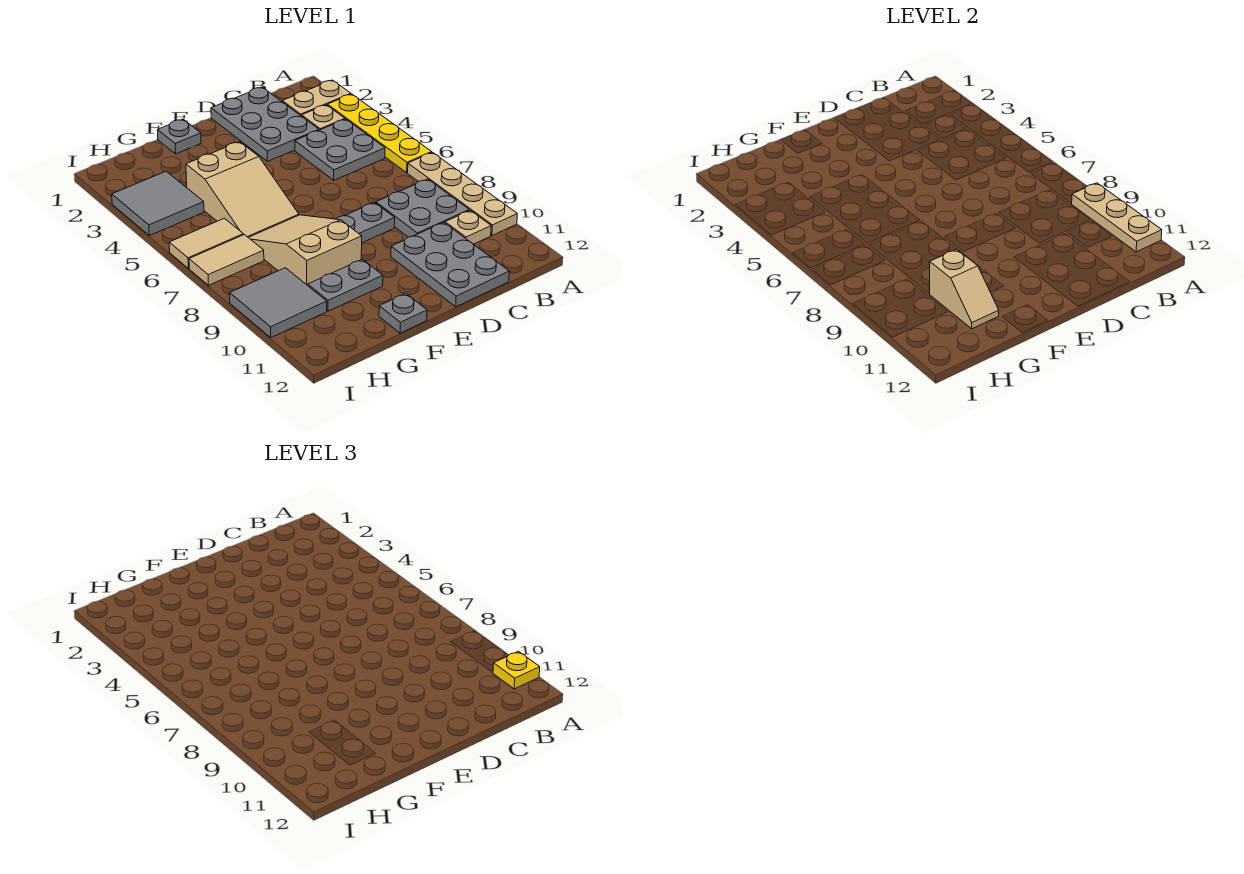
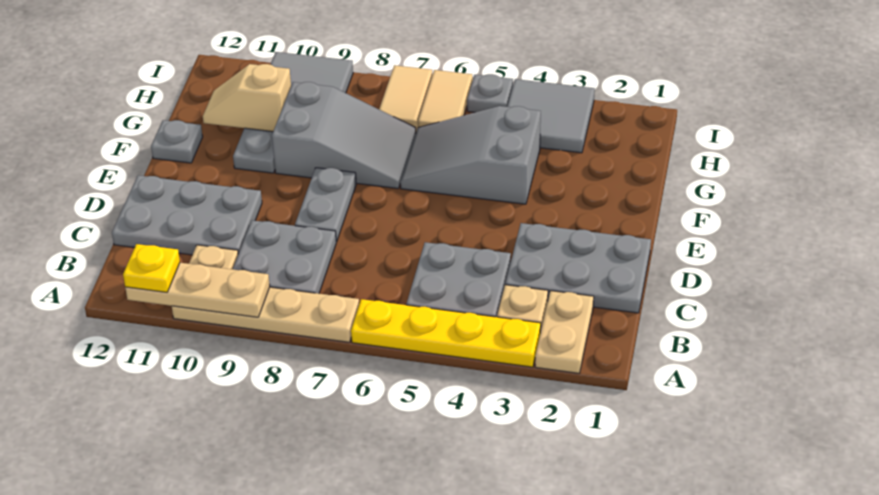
grey plate F1 level 1 -> grey plate I5 level 1
tan slope F4:G6 level 1 top 4 -> grey slope F4:G6 level 1 top 4
tan slope F7:G9 level 1 top 9 -> grey slope F7:G9 level 1 top 9

